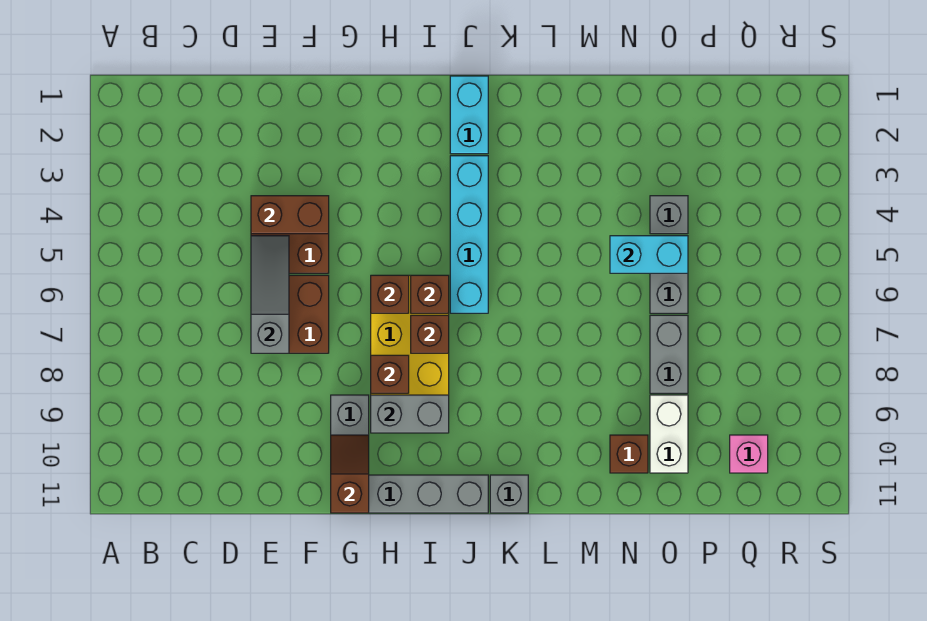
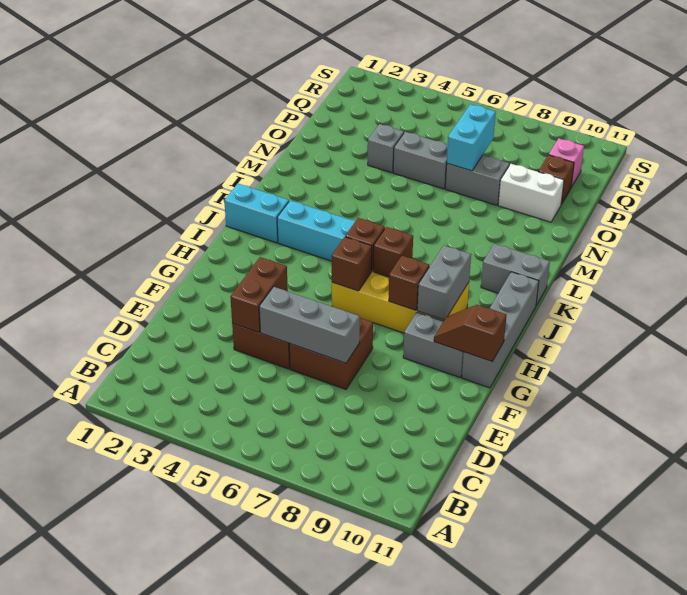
grey slope E5:E7 level 2 top 7 -> grey brick E5:E7 level 2
grey brick K11 level 1 -> grey brick K10:K11 level 1
cyan brick N5:O5 level 2 -> cyan brick O7:P7 level 2
brown brick N10 level 1 -> brown brick P10 level 1

